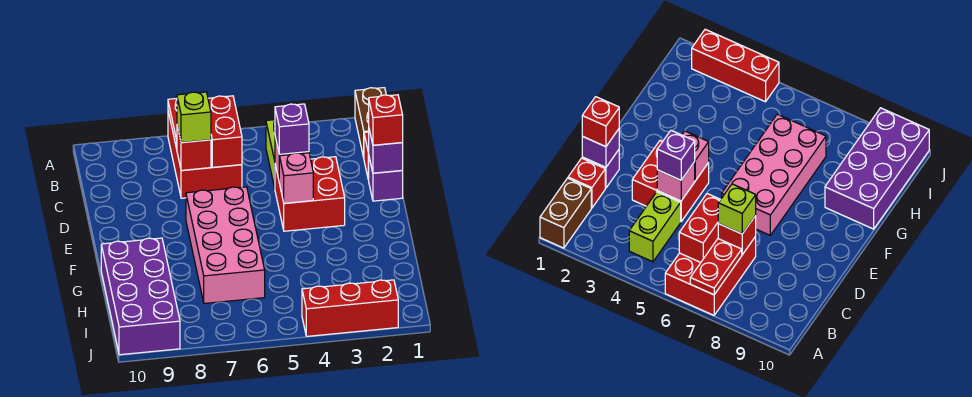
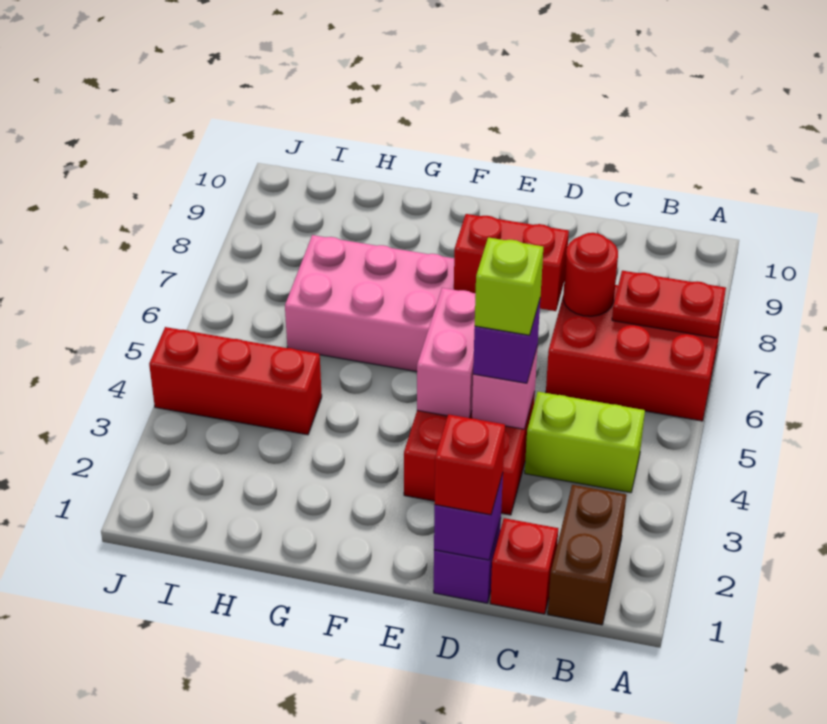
brown brick A1:B1 level 1 -> brown brick B1:B2 level 1
red brick B6:C6 level 2 -> red brick D7:E7 level 2
red brick C7 level 2 -> red round brick C7 level 2
lime brick C7 level 3 -> lime brick D4 level 4
pink brick E4 level 2 -> pink brick E4:E5 level 2
purple brick G9:J10 level 1 -> none
red brick J2:J4 level 1 -> red brick H4:J4 level 1

